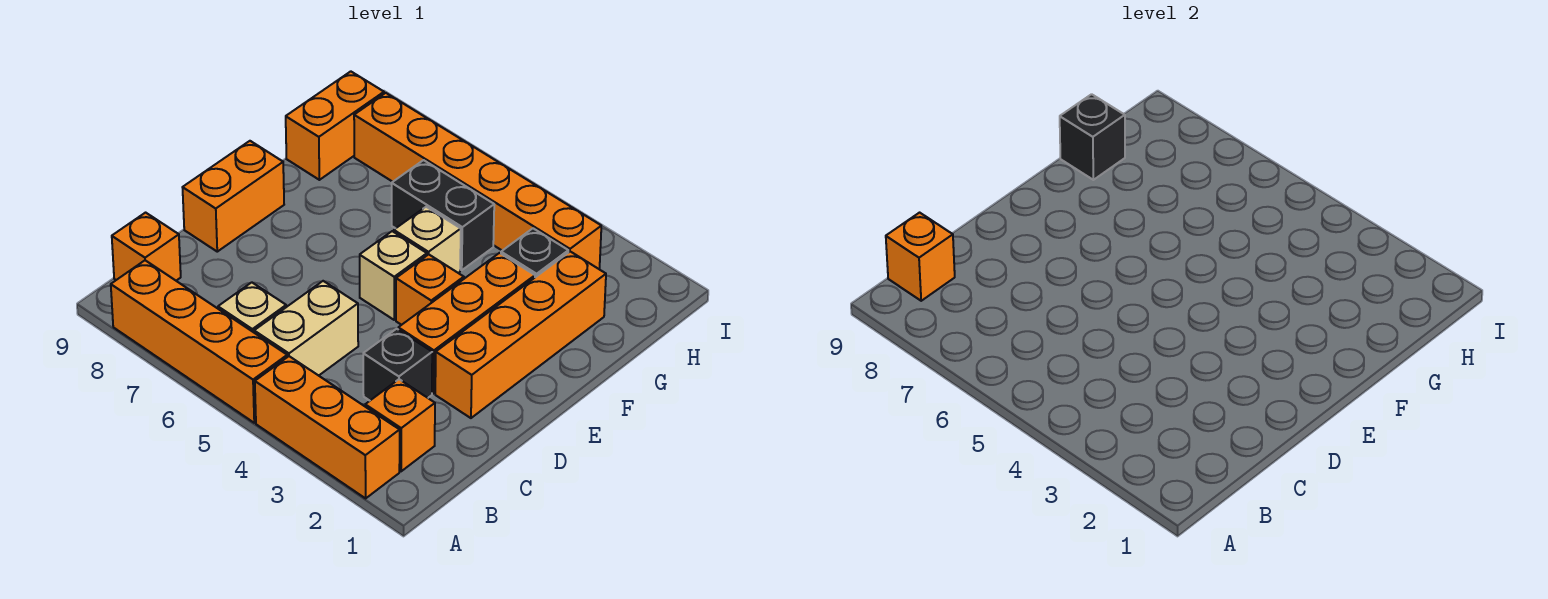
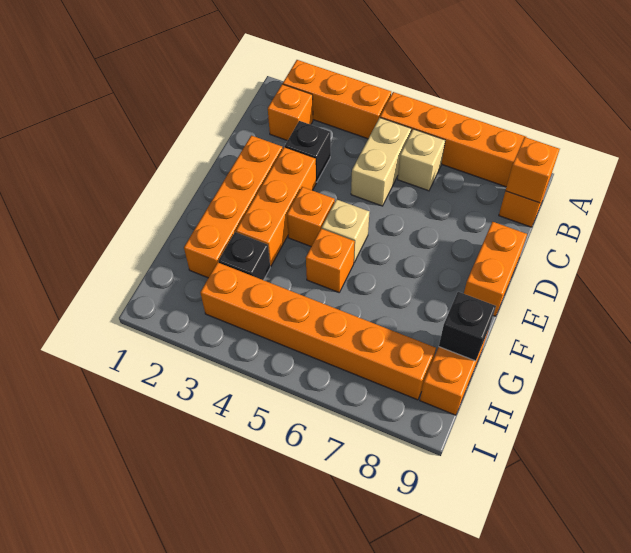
tan brick F5 level 1 -> orange brick F5 level 1
black brick G5:G6 level 1 -> none

